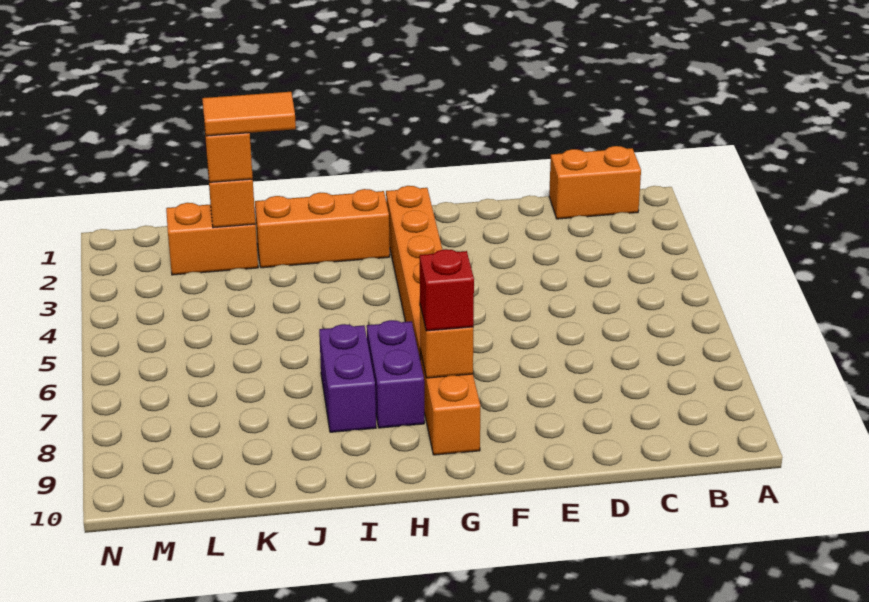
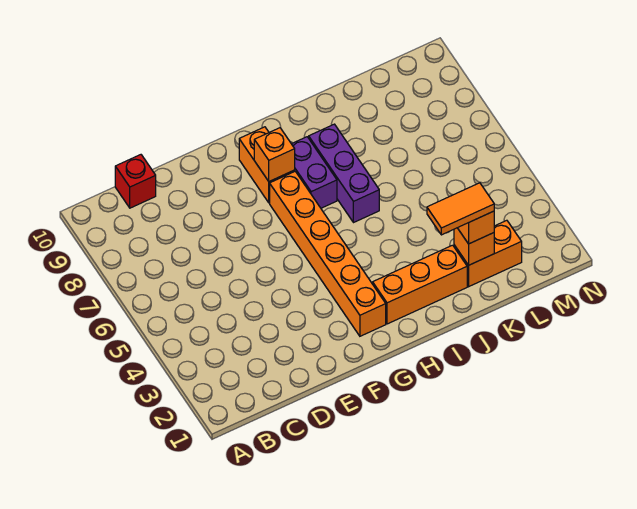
orange brick B1:C1 level 1 -> none
red brick G8 level 3 -> red brick C10 level 1
purple brick I7:I8 level 1 -> purple brick I6:I8 level 1

